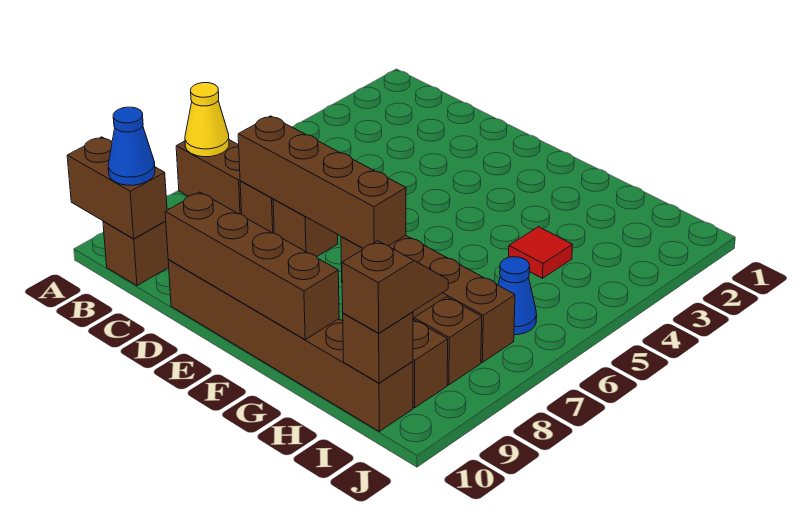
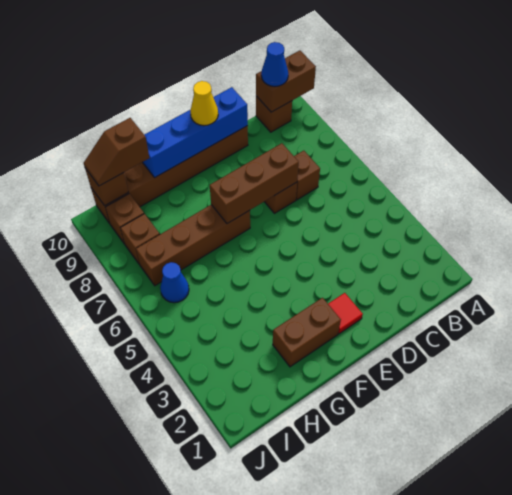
brown brick A7:B7 level 1 -> brown brick F2:G2 level 1
yellow cone A7 level 2 -> yellow cone E10 level 3
brown brick C7:F7 level 2 -> brown brick D7:F7 level 2
brown brick D10:G10 level 2 -> blue brick D10:G10 level 2
red tile H4 level 1 -> red tile E2 level 1
brown slope I9:I10 level 3 top 10 -> brown slope H10:I10 level 3 top H

